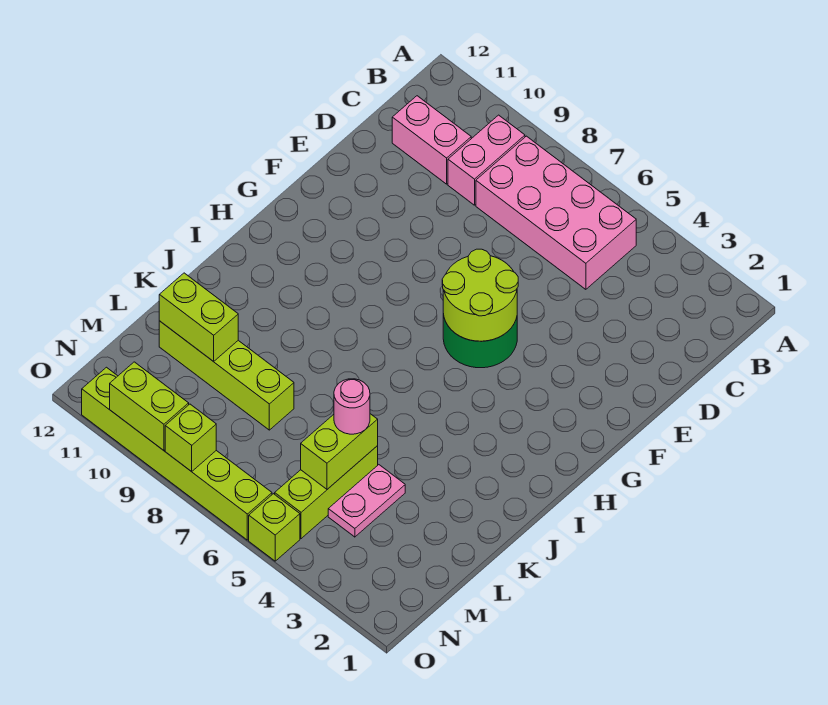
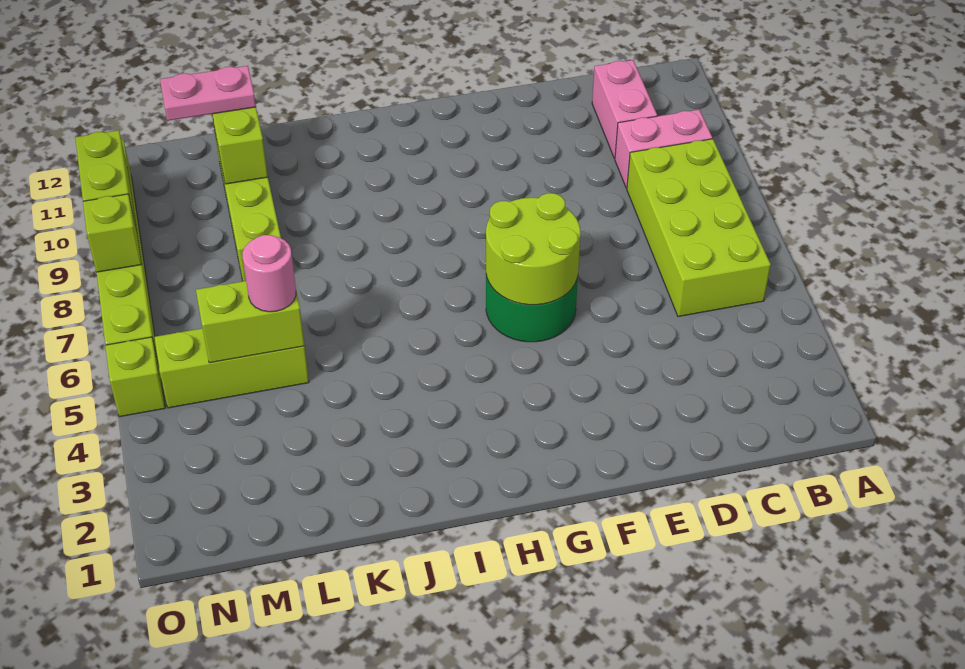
pink brick B5:C8 level 1 -> lime brick B5:C8 level 1
pink plate L4:M4 level 1 -> pink plate L11:M11 level 3

